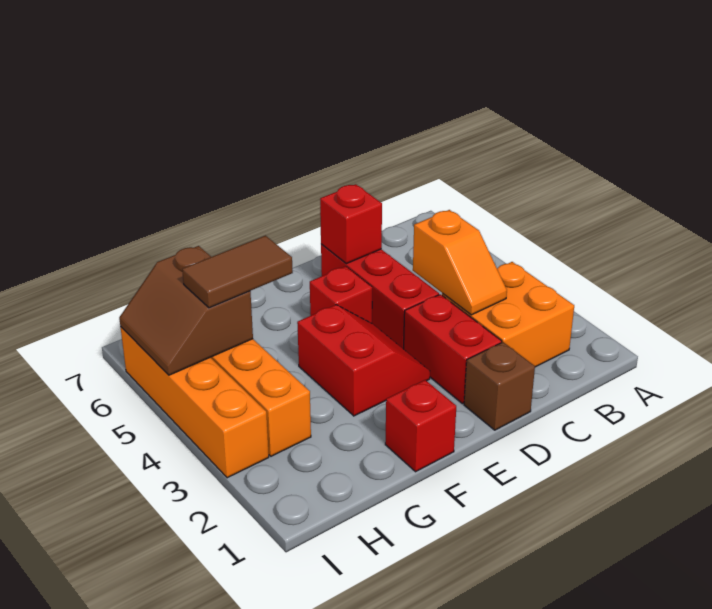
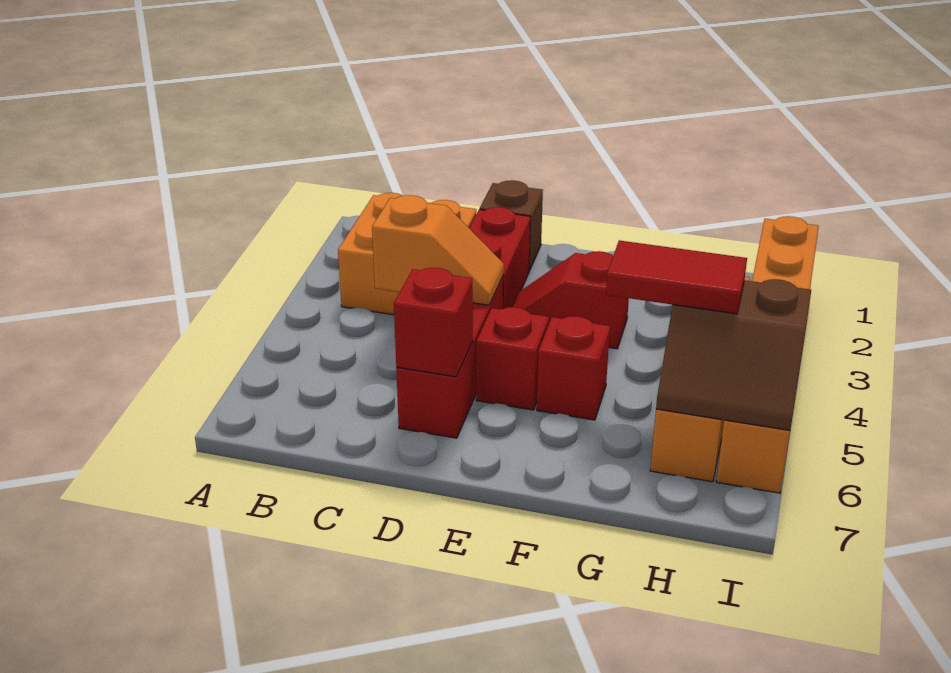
orange slope C3:C4 level 2 top 4 -> orange slope C4:D4 level 2 top C
red slope E3:F4 level 1 top F -> red slope E3:F3 level 1 top F
red brick F1 level 1 -> red brick F5 level 1
brown tile G5:H5 level 3 -> red tile G5:H5 level 3
brown slope H5:I6 level 2 top H -> brown slope H5:I6 level 2 top 5
orange brick I3:I6 level 1 -> orange brick I1:I6 level 1

